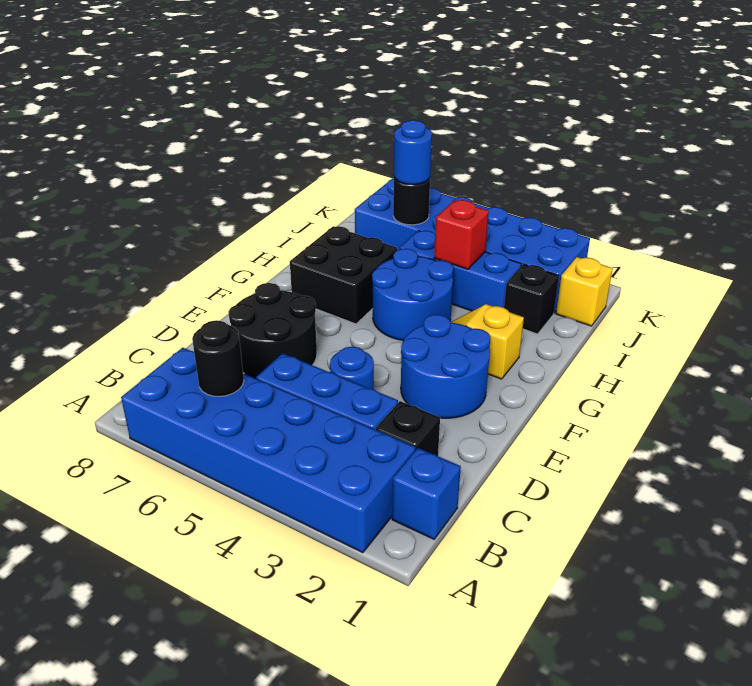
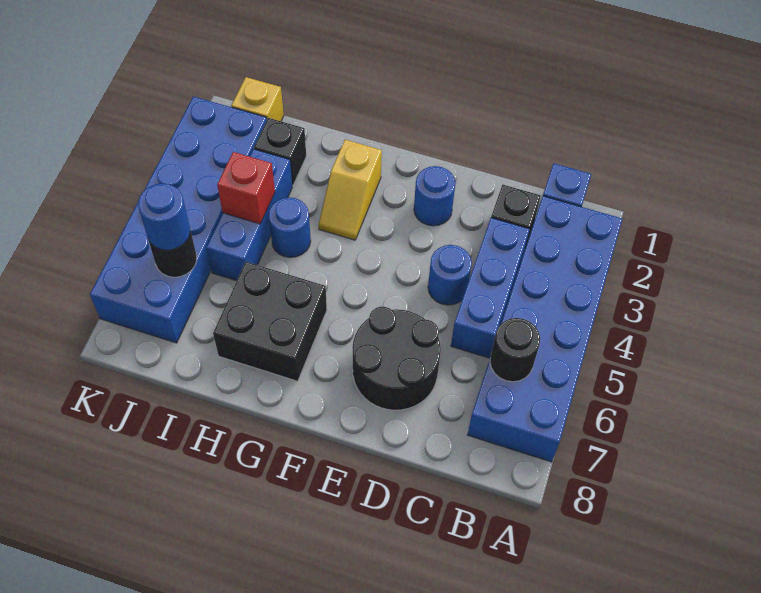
blue round brick E2:F3 level 1 -> blue round brick E2 level 1
blue round brick G4:H5 level 1 -> blue round brick H4 level 1

